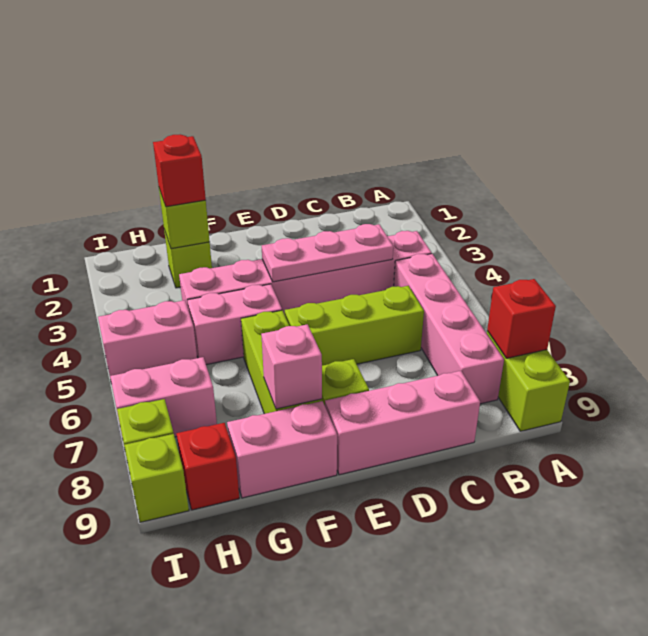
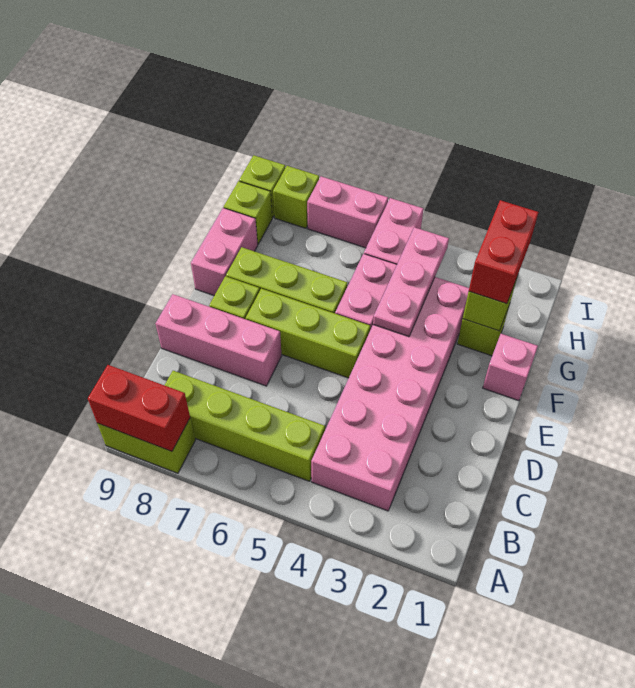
red brick A8 level 2 -> red brick A8:A9 level 2
pink brick B4:G4 level 1 -> pink brick B3:G4 level 1
pink brick B5:B8 level 1 -> lime brick B5:B8 level 1
pink plate C4:E4 level 2 -> pink plate F4:H4 level 2
lime brick C6:E6 level 1 -> lime brick E5:E7 level 1
pink brick C9:E9 level 1 -> pink brick D7:D9 level 1
pink brick F8 level 2 -> pink brick F1 level 1
red brick G2 level 3 -> red brick G2:H2 level 3
pink brick H7:I7 level 1 -> pink brick I6:I7 level 1
red brick H9 level 1 -> lime brick H9 level 1

